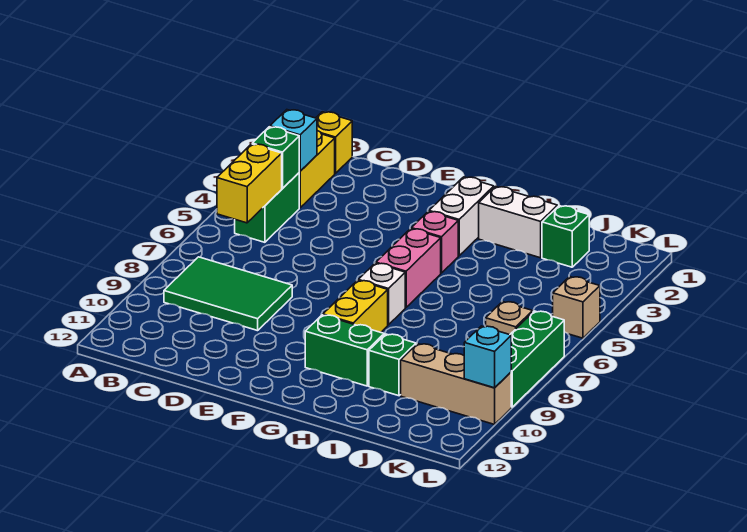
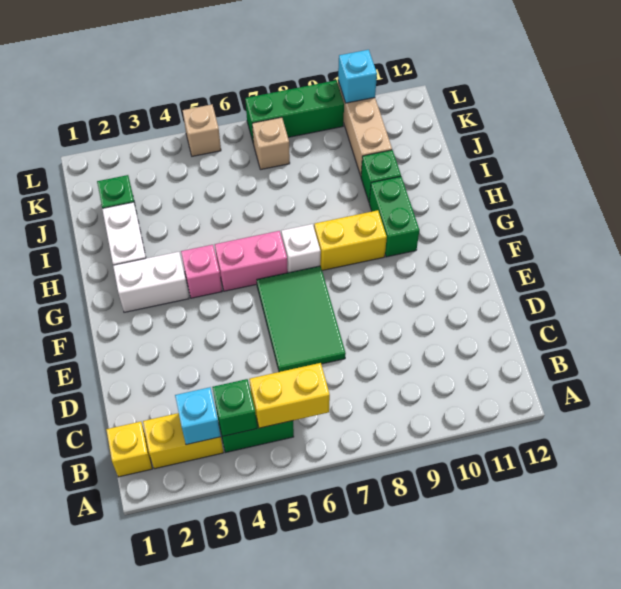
green tile B8:D9 level 1 -> green tile D6:F7 level 1

